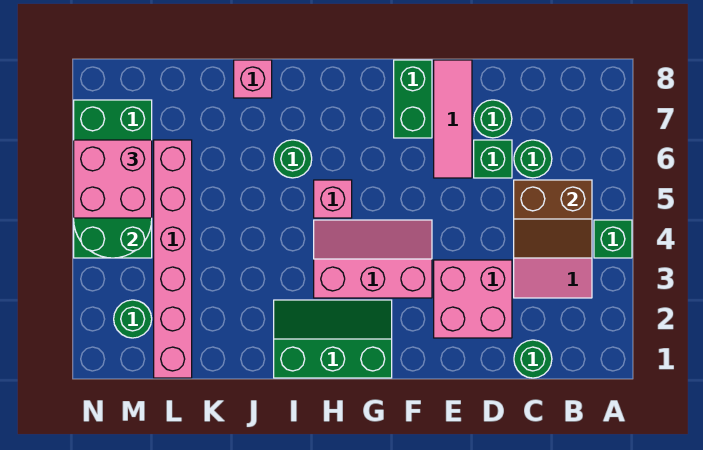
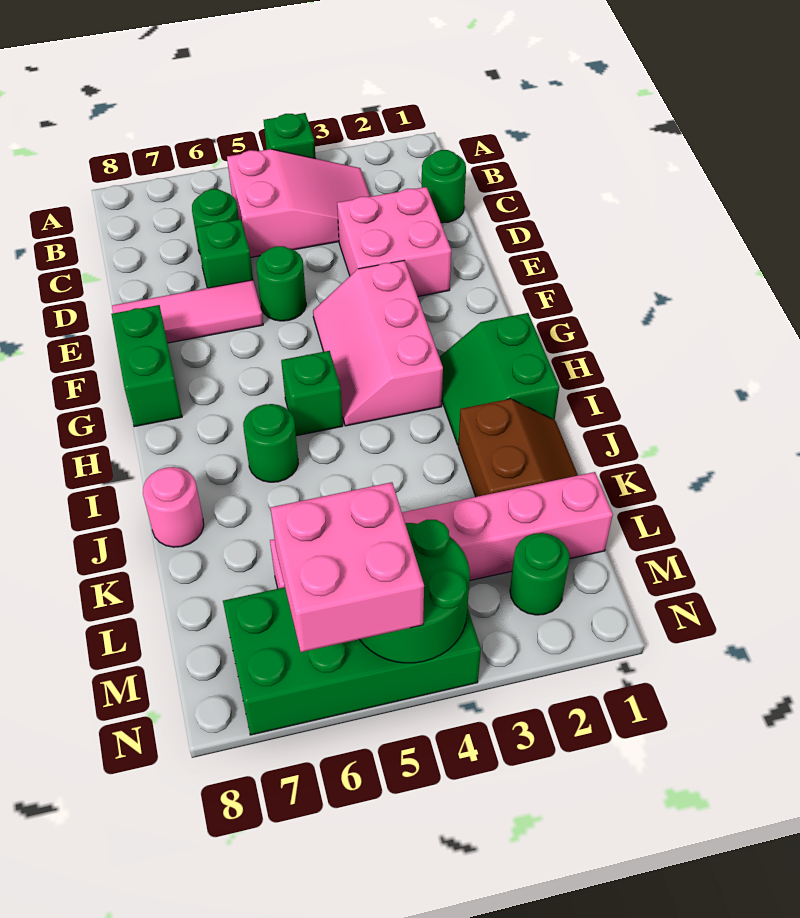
brown slope B4:C5 level 2 top 5 -> brown slope J1:K2 level 1 top 2
green round brick D7 level 1 -> green round brick E5 level 1
green brick F7:F8 level 1 -> green brick F8:G8 level 1
green slope G1:I2 level 1 top 1 -> green slope H1:I2 level 1 top 1
pink brick H5 level 1 -> green brick H5 level 1
pink brick J8 level 1 -> pink round brick J8 level 1

